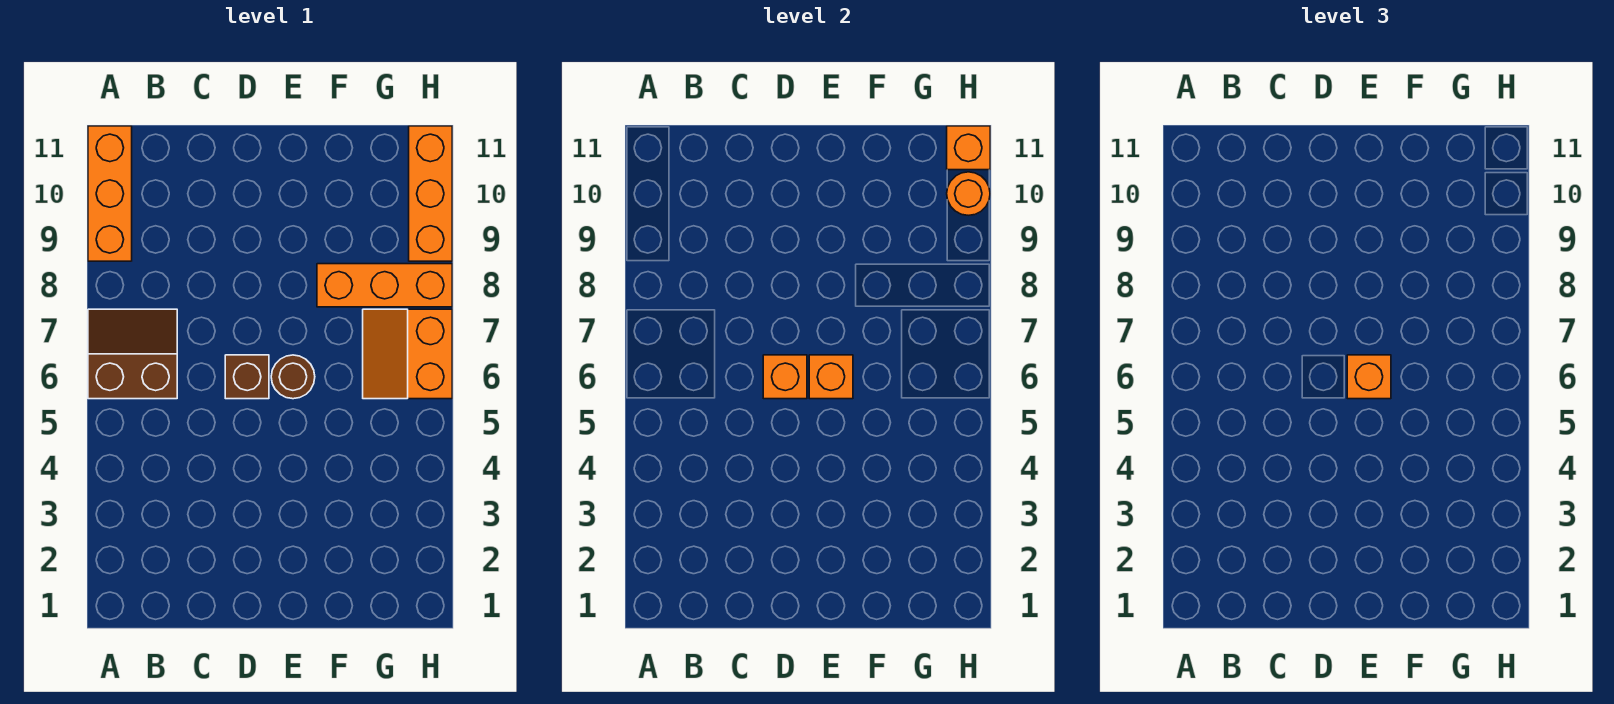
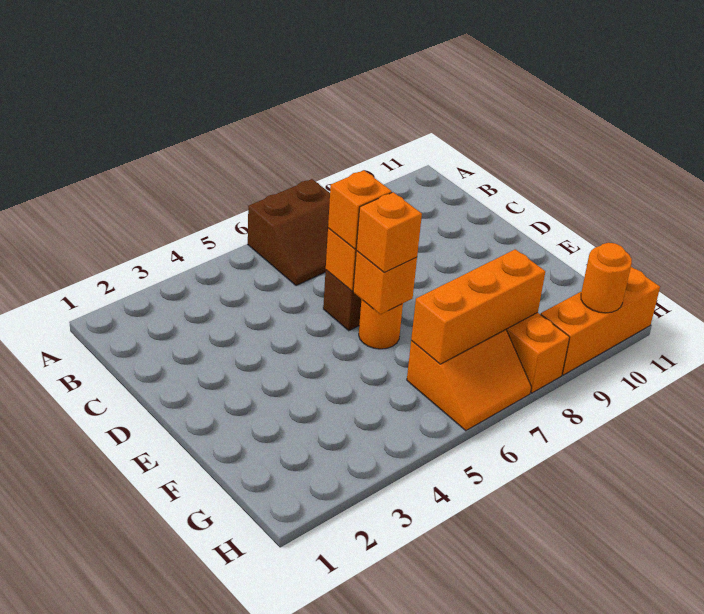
brown slope A6:B7 level 1 top 6 -> brown slope A6:B7 level 1 top A
orange brick A9:A11 level 1 -> orange brick G6:G8 level 2
brown round brick E6 level 1 -> orange round brick E6 level 1
orange slope G6:H7 level 1 top H -> orange slope G6:H7 level 1 top G
orange brick H11 level 2 -> orange brick D6 level 3

